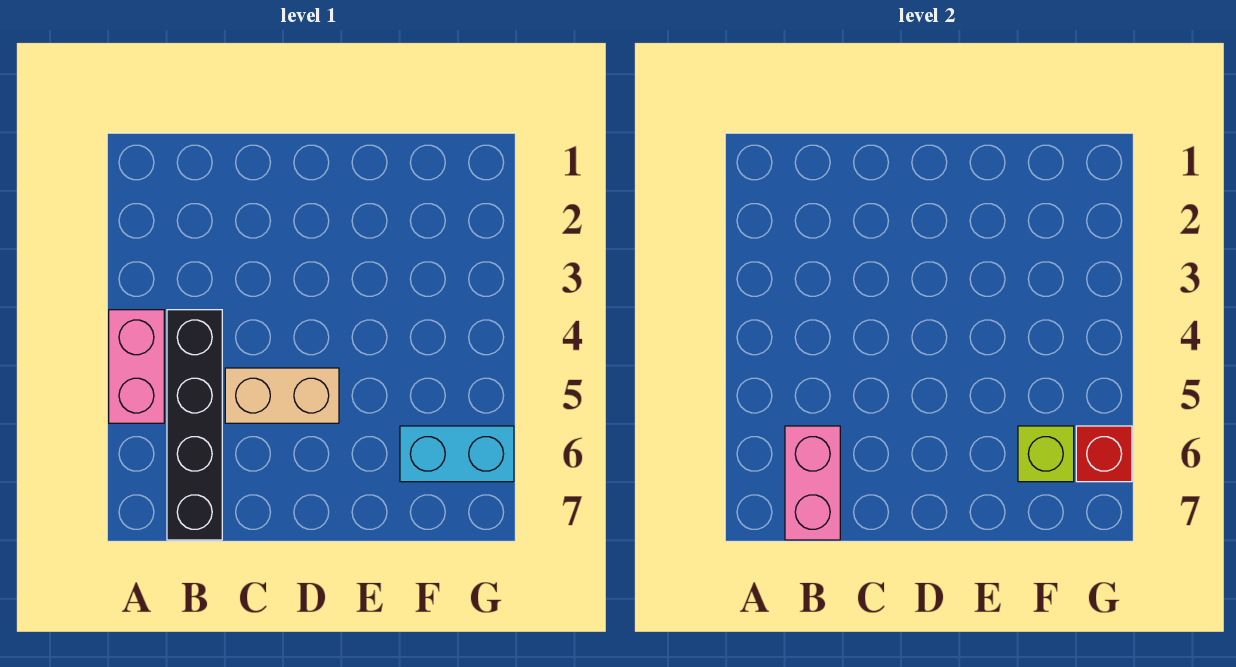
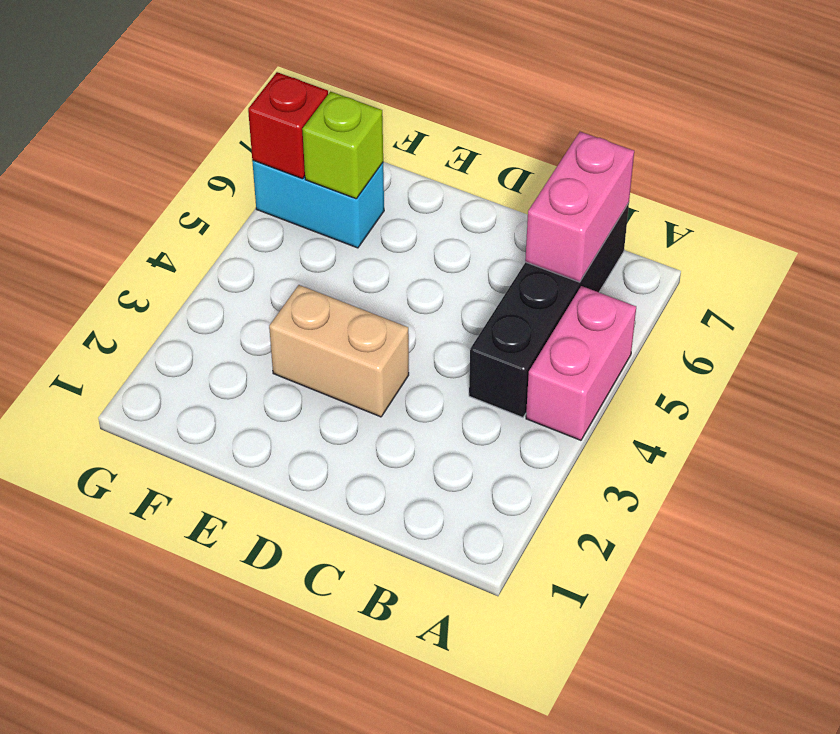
tan brick C5:D5 level 1 -> tan brick D3:E3 level 1

